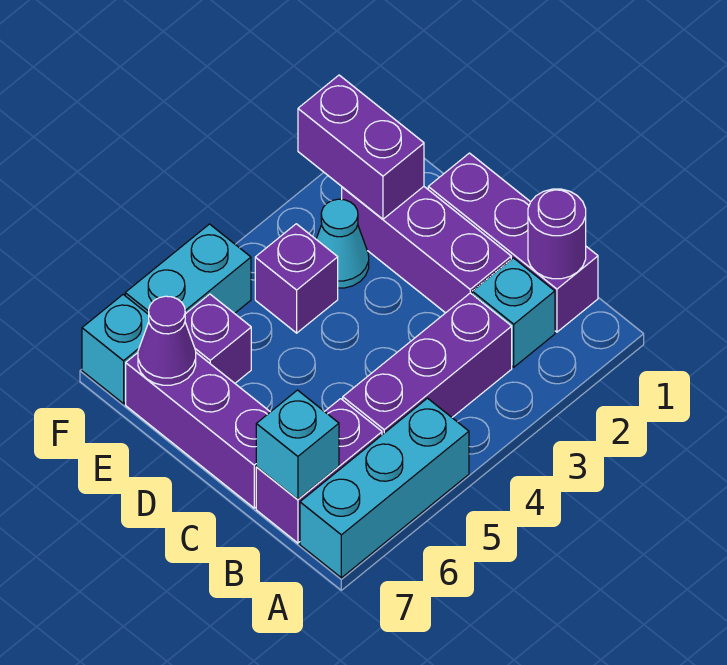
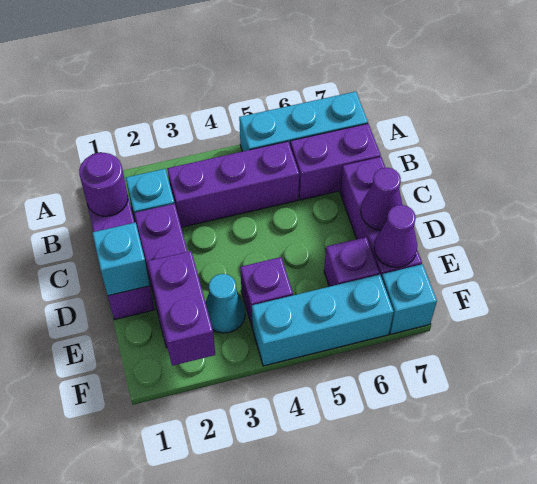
cyan brick B7 level 2 -> cyan brick D1 level 2
none -> purple cone D7 level 2
cyan brick F5:F6 level 1 -> cyan brick F4:F6 level 1

